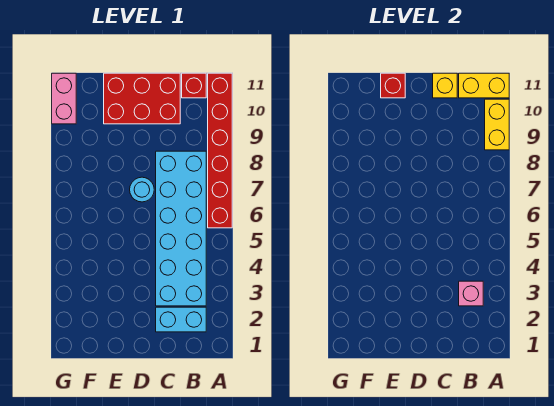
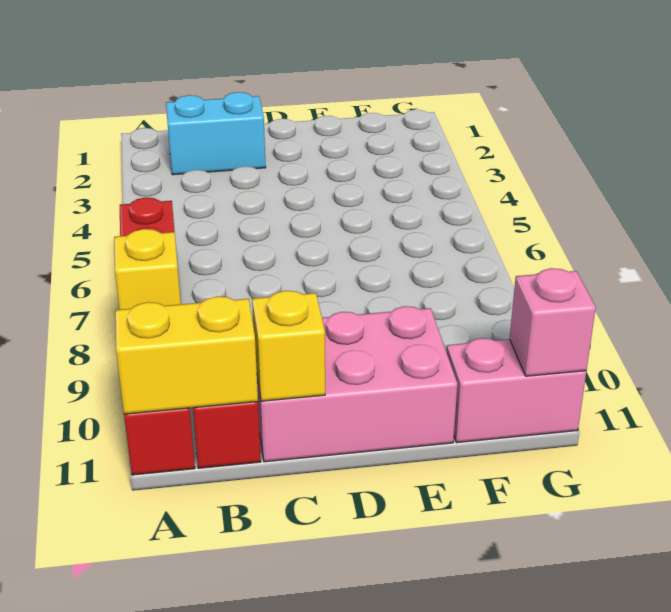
yellow brick A9:A10 level 2 -> yellow brick A9 level 2
cyan brick B3:C8 level 1 -> none
pink brick B3 level 2 -> pink brick G11 level 2
red brick C10:E11 level 1 -> pink brick C10:E11 level 1
cyan round brick D7 level 1 -> none
red brick E11 level 2 -> none
pink brick G10:G11 level 1 -> pink brick F11:G11 level 1

